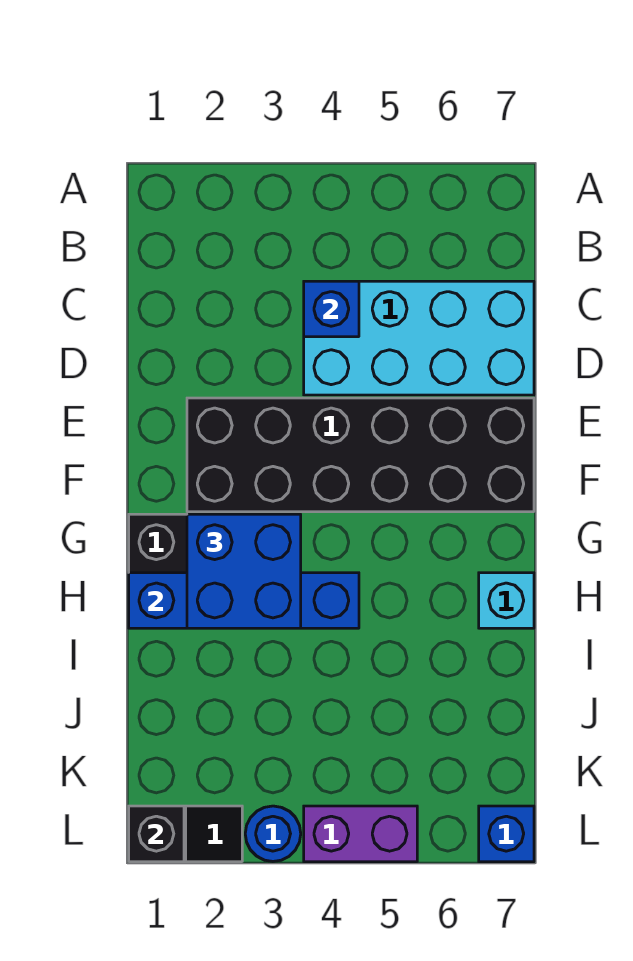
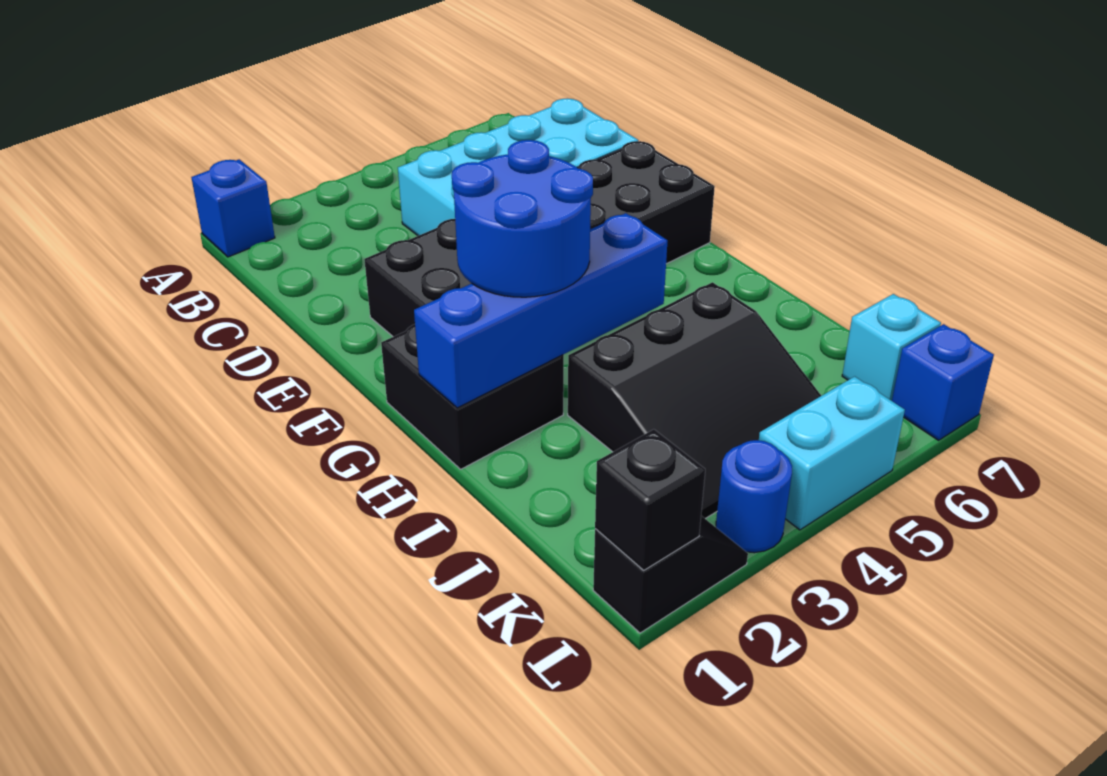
blue brick C4 level 2 -> blue brick A1 level 1
blue brick G2:H3 level 3 -> blue round brick G2:H3 level 3
cyan brick H7 level 1 -> cyan brick K7 level 1
none -> black slope I3:K5 level 1 top I
purple brick L4:L5 level 1 -> cyan brick L4:L5 level 1

